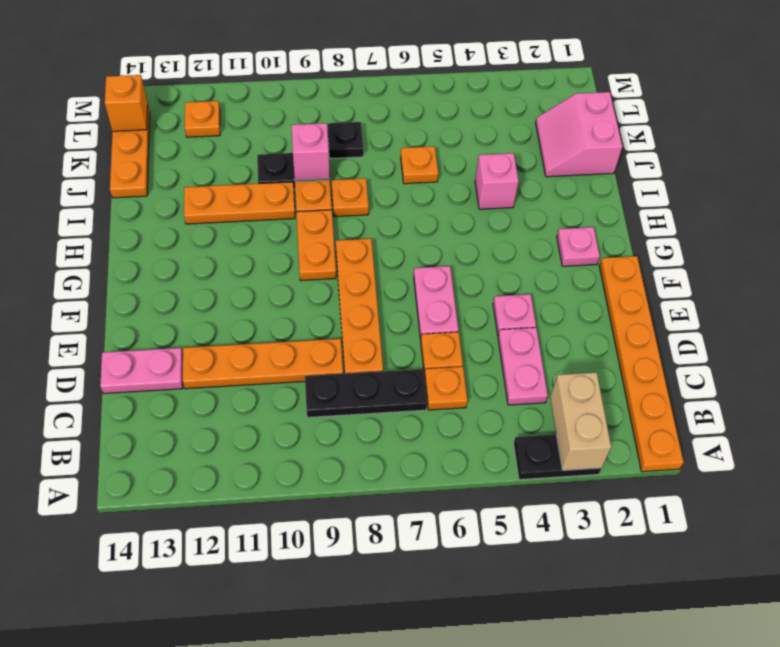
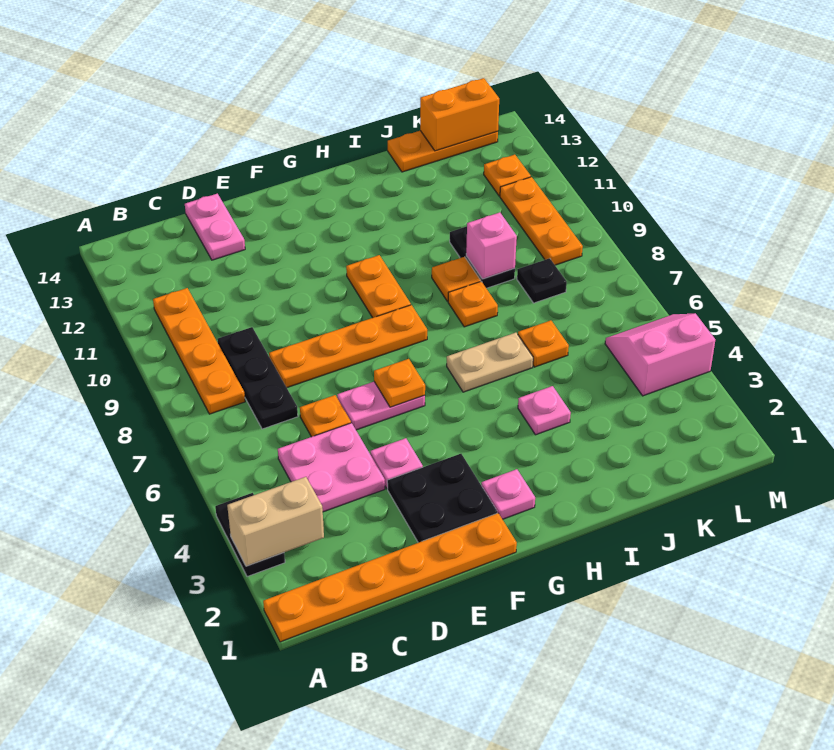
pink plate C4:D4 level 1 -> pink plate C4:D5 level 1
orange plate C6 level 1 -> orange plate F6 level 2
orange plate D9:D12 level 1 -> orange plate B8:B11 level 1
none -> black plate E2:F3 level 1
orange plate G9:H9 level 1 -> orange plate G9:G10 level 1
none -> tan plate H6:I6 level 1
pink brick I4 level 1 -> pink plate I4 level 1
orange plate I10:I12 level 1 -> orange plate L9:L11 level 1
pink slope J1:K2 level 1 top 1 -> pink slope L4:M5 level 1 top 4
orange brick L14 level 2 -> orange brick K14:L14 level 2

